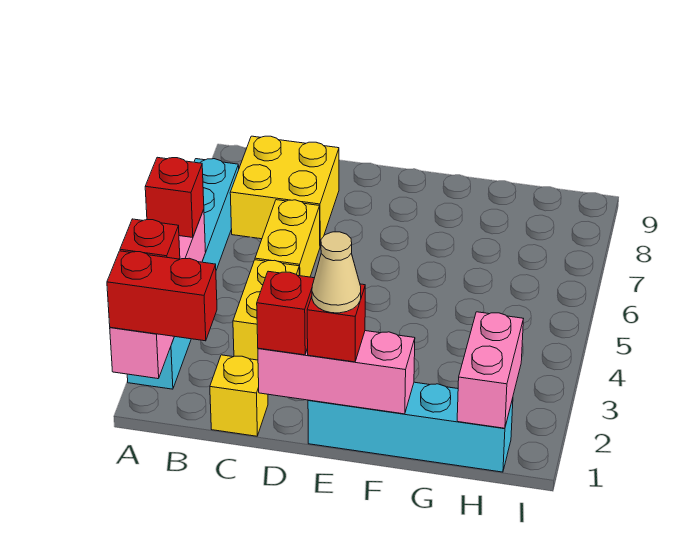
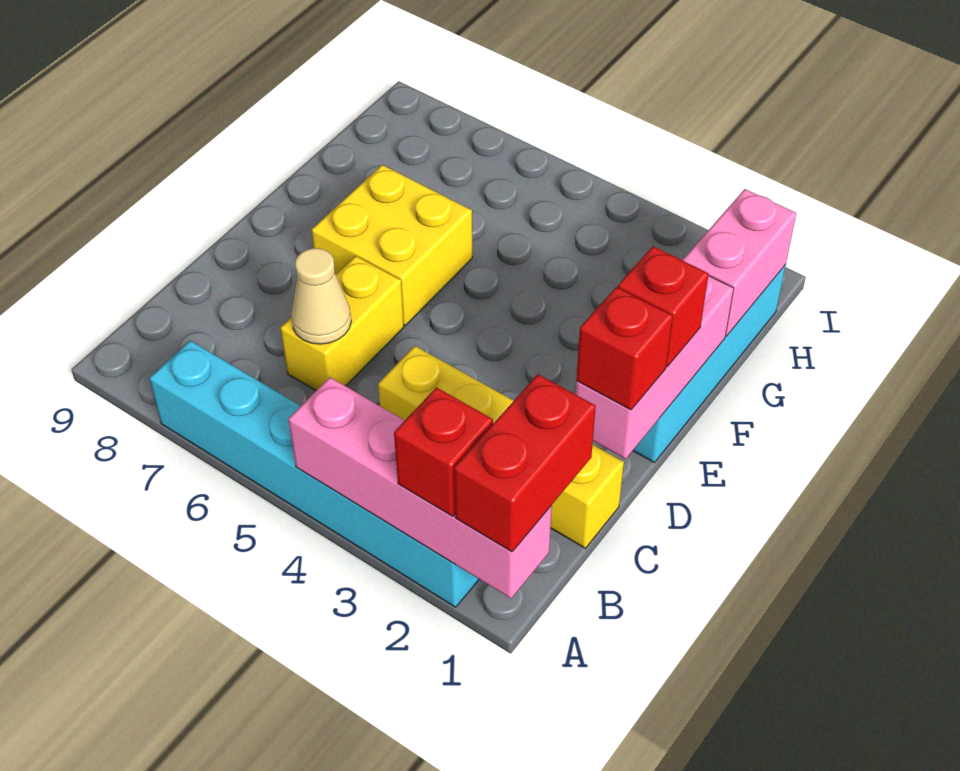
red brick A4 level 3 -> none
yellow brick B7:C8 level 1 -> yellow brick E6:F7 level 1
yellow brick C5:C6 level 1 -> yellow brick C6:D6 level 1
tan cone E1 level 4 -> tan cone C6 level 2
pink brick H1:H2 level 2 -> pink brick G1:H1 level 2

